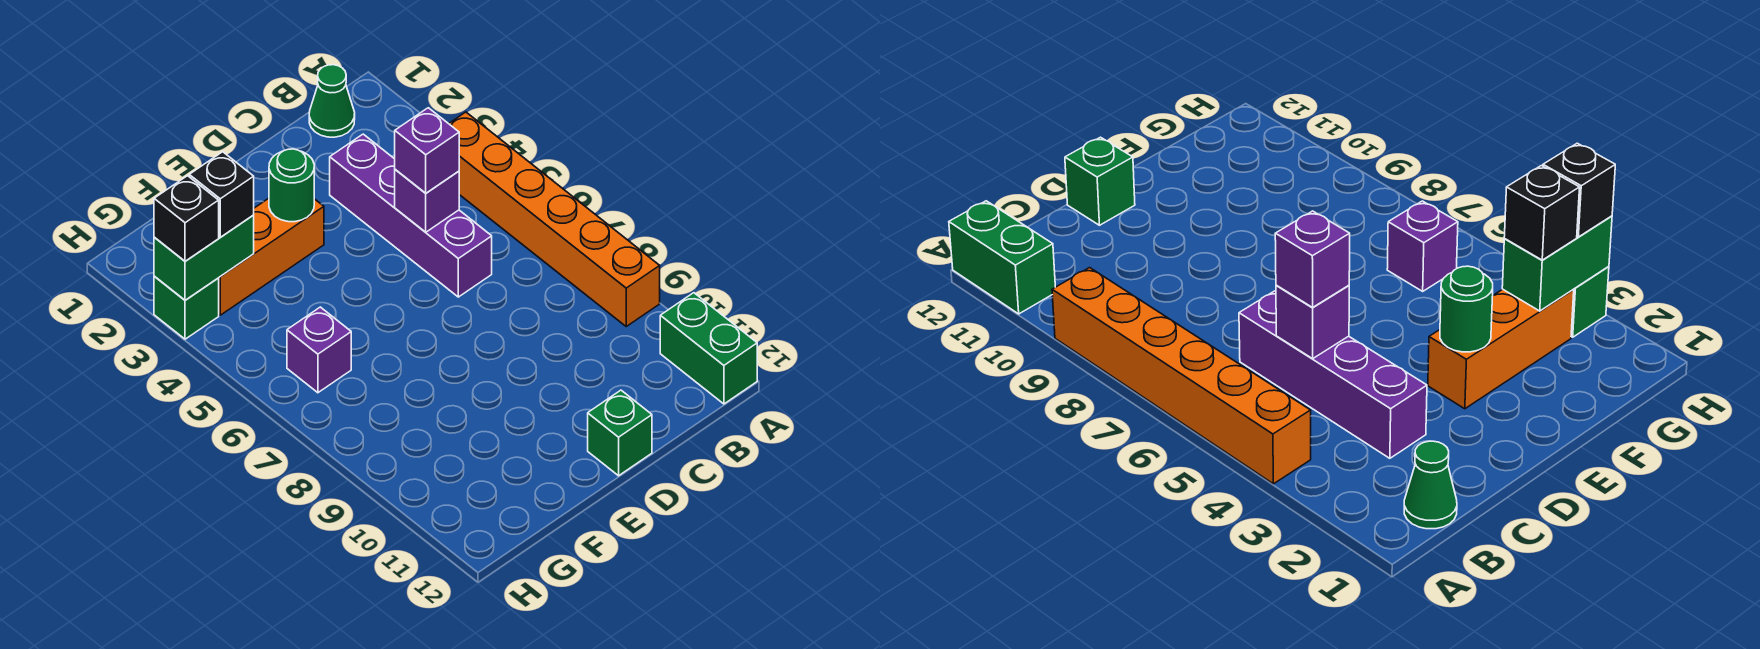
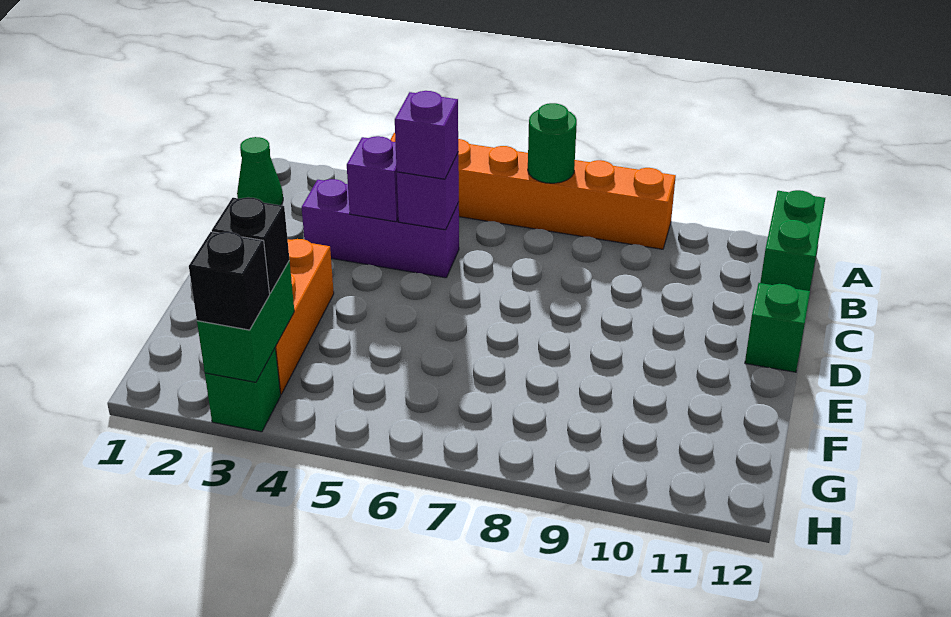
green brick A11:A12 level 1 -> green brick A12:B12 level 1
purple brick C3:C6 level 1 -> purple brick C3:C5 level 1
green round brick E3 level 2 -> green round brick A7 level 2
purple brick G6 level 1 -> purple brick C4 level 2

